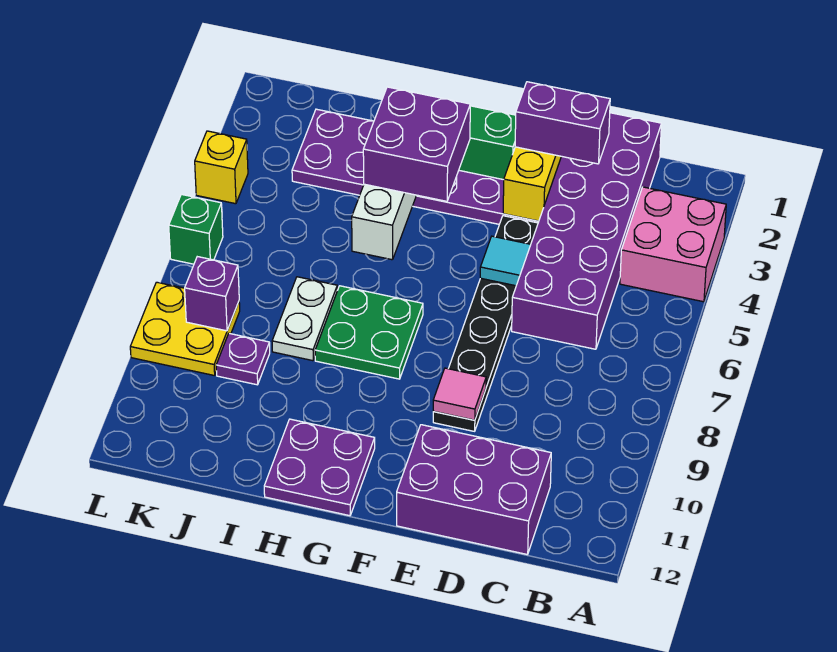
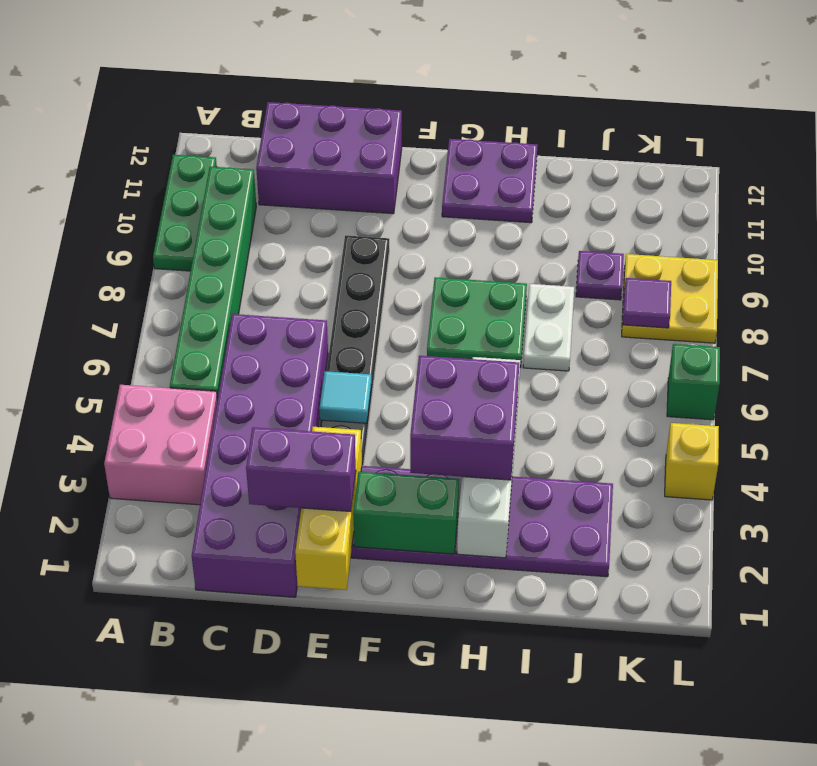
none -> green plate A9:A11 level 1
none -> green brick B5:B10 level 1
pink tile E9 level 2 -> none
purple brick K8 level 2 -> purple tile K8 level 2

